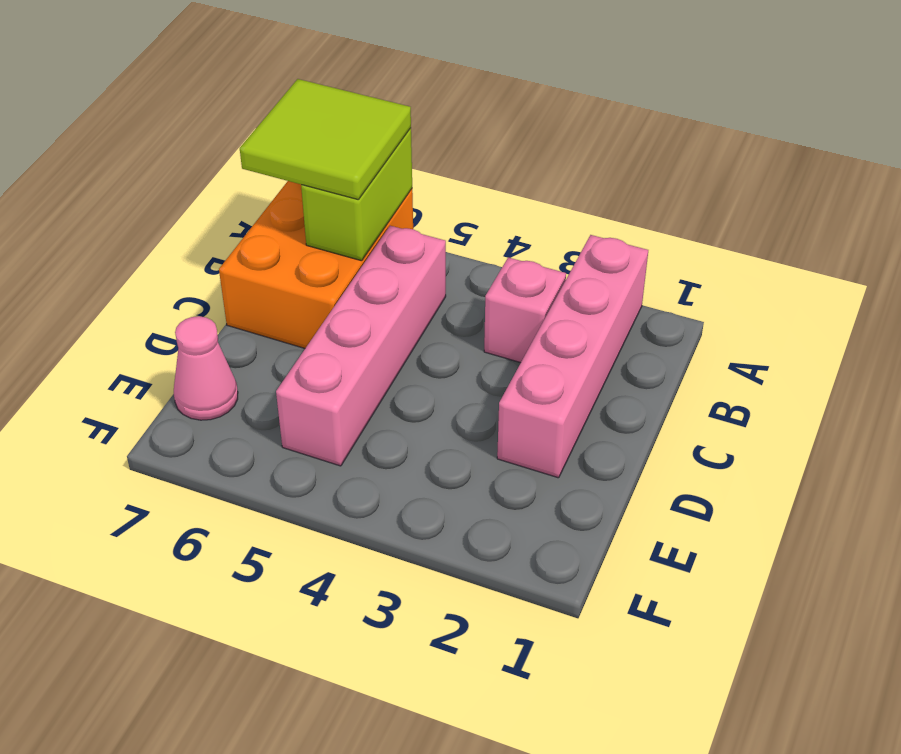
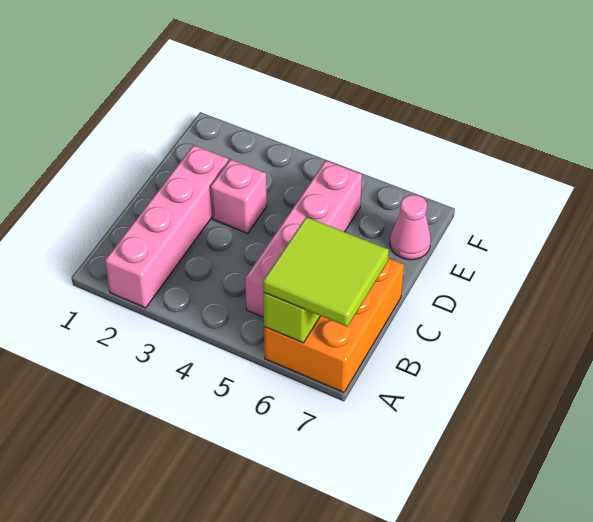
pink brick B3 level 1 -> pink brick D3 level 1

